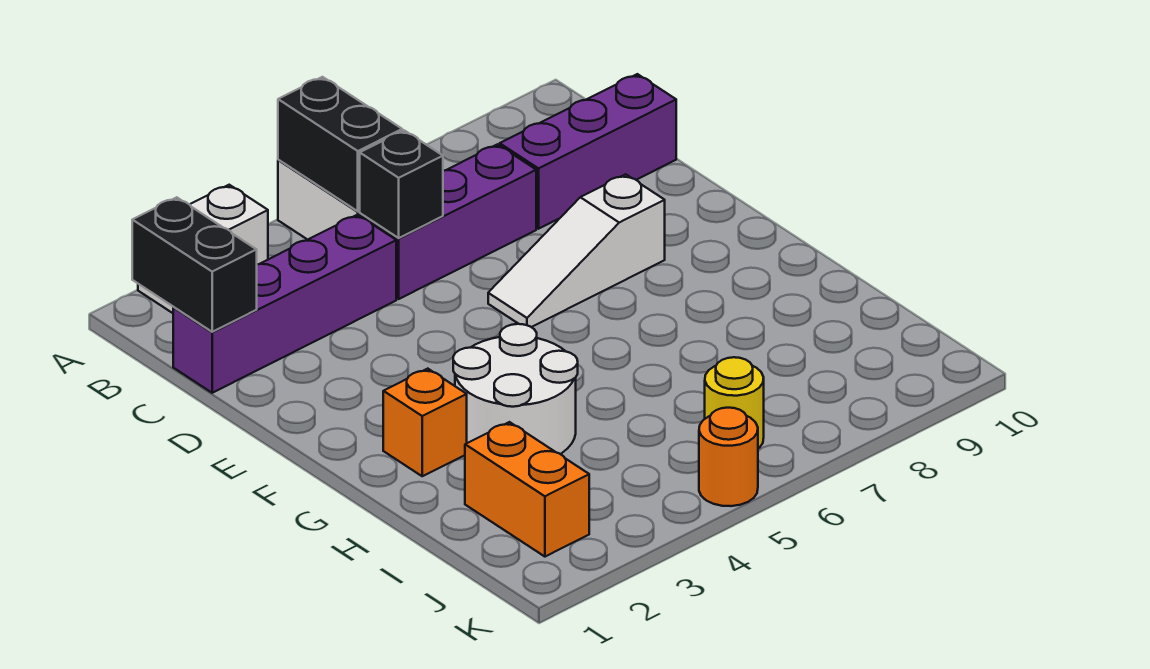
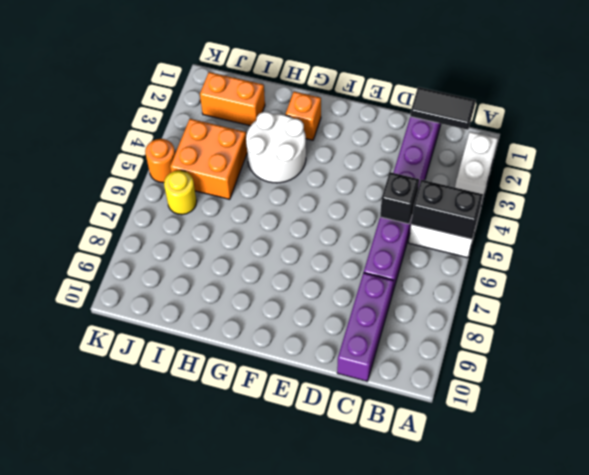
black brick B1:C1 level 2 -> black tile B1:C1 level 2
white slope E6:E8 level 1 top 8 -> none
none -> orange brick I4:J5 level 1

